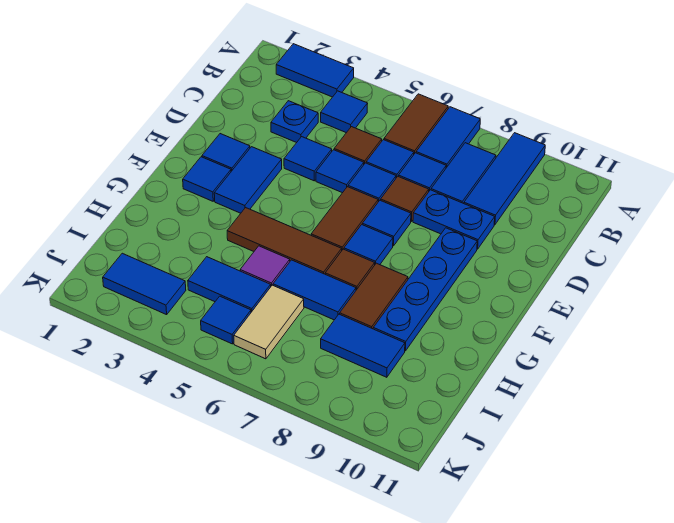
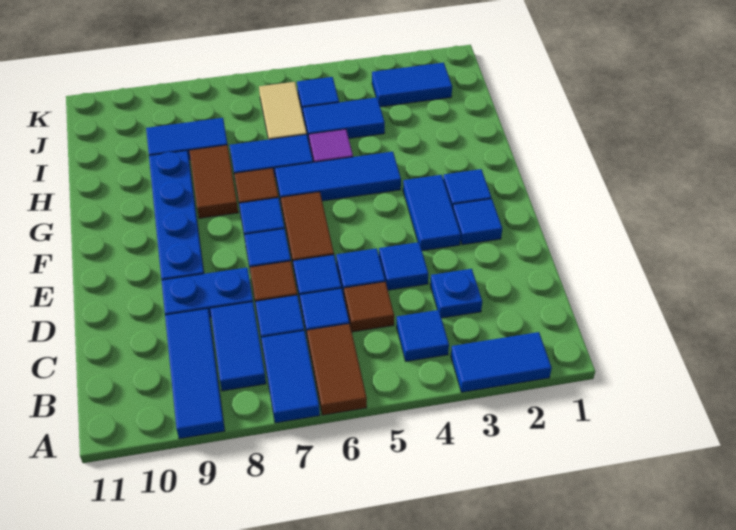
brown tile G4:G6 level 1 -> blue tile G4:G6 level 1

